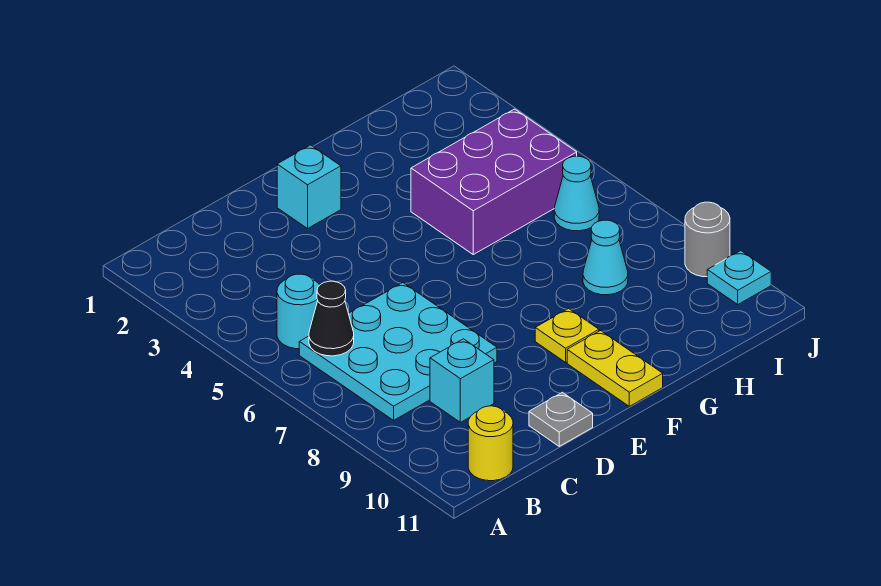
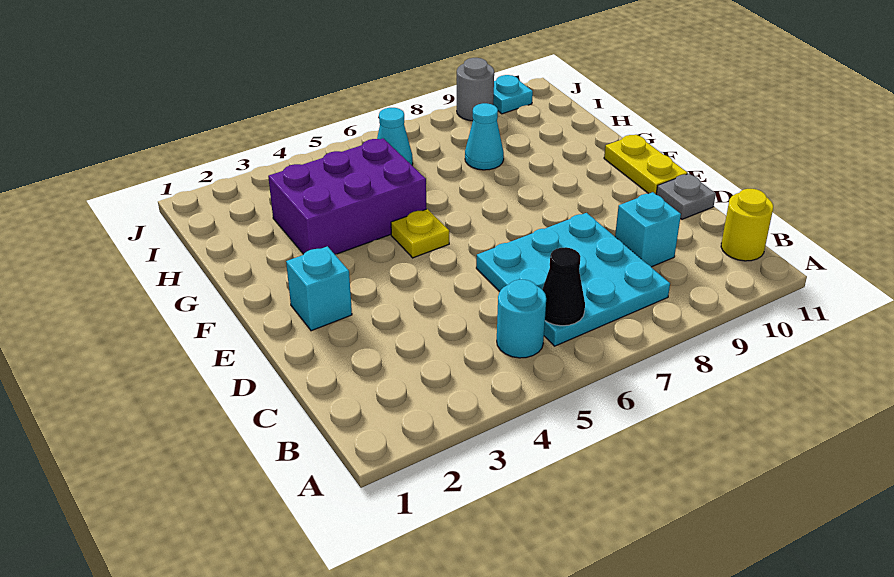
yellow plate F9 level 1 -> yellow plate F5 level 1
yellow plate F10:F11 level 1 -> yellow plate E11:F11 level 1
purple brick G4:I5 level 1 -> purple brick G3:H5 level 1

